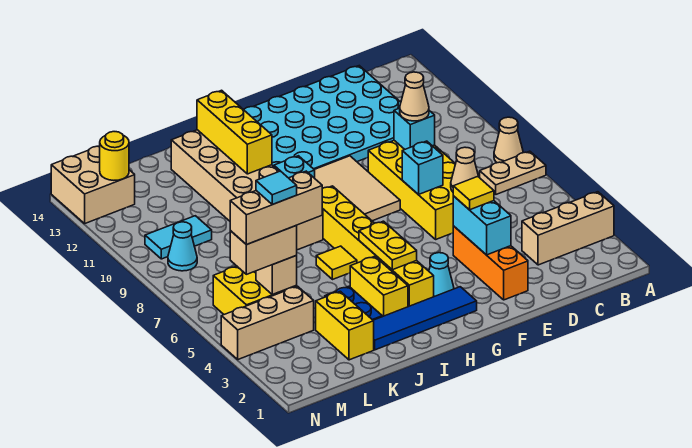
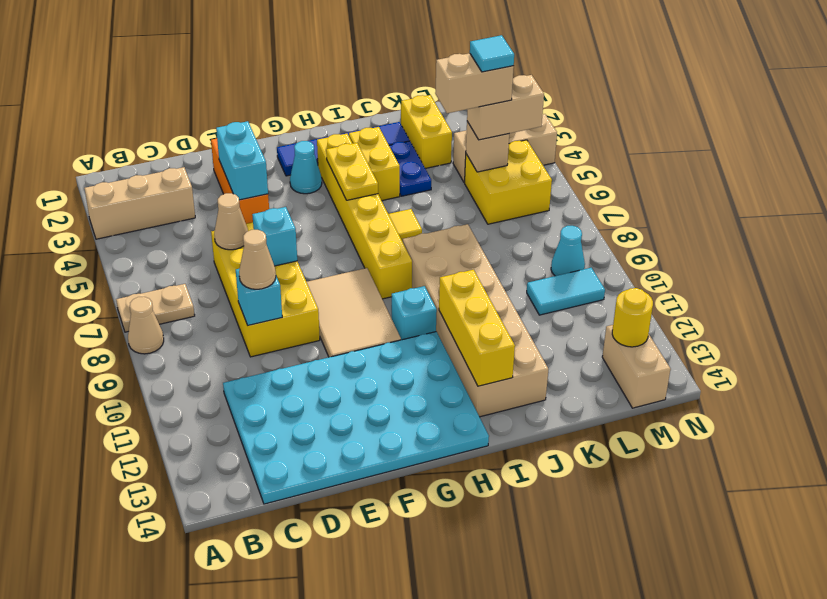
yellow tile E4 level 3 -> none
tan brick K5:M5 level 4 -> tan brick K5:L5 level 4
tan brick M13:N14 level 1 -> tan brick M13:M14 level 1

